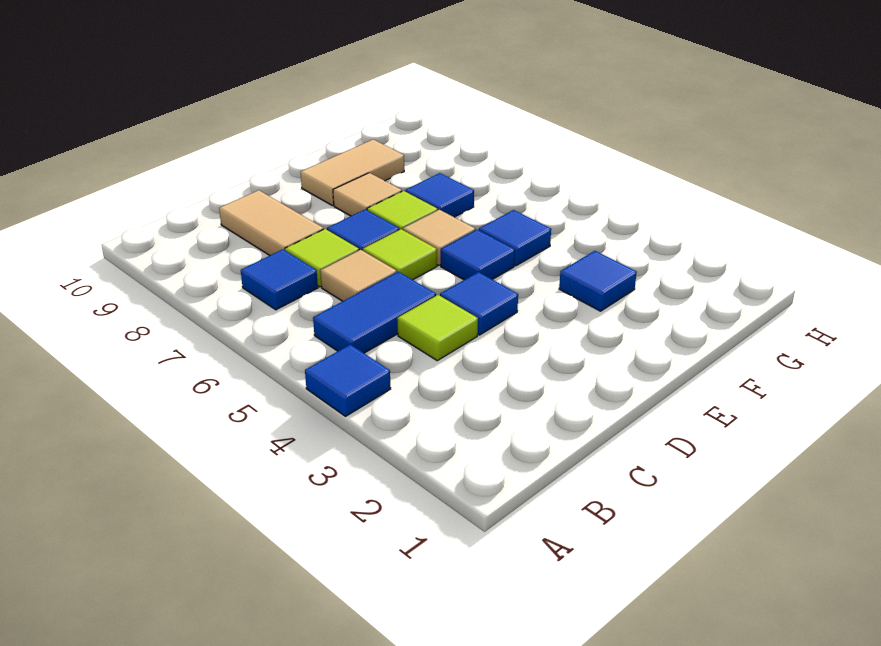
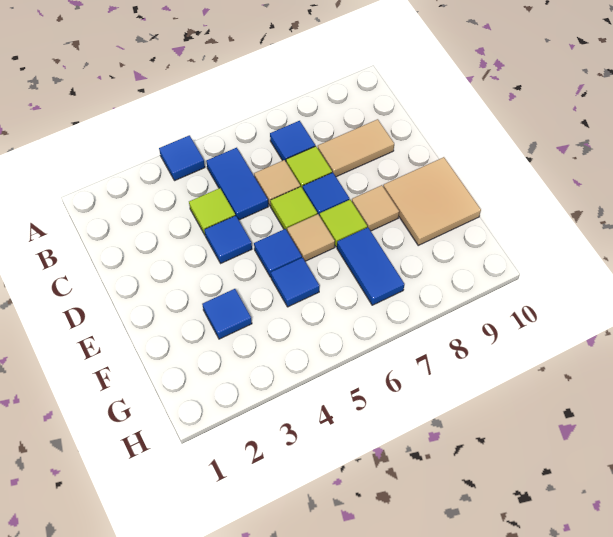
tan tile E9:F9 level 1 -> tan tile E9:F10 level 1
blue tile F7 level 1 -> blue tile F7:G7 level 1

